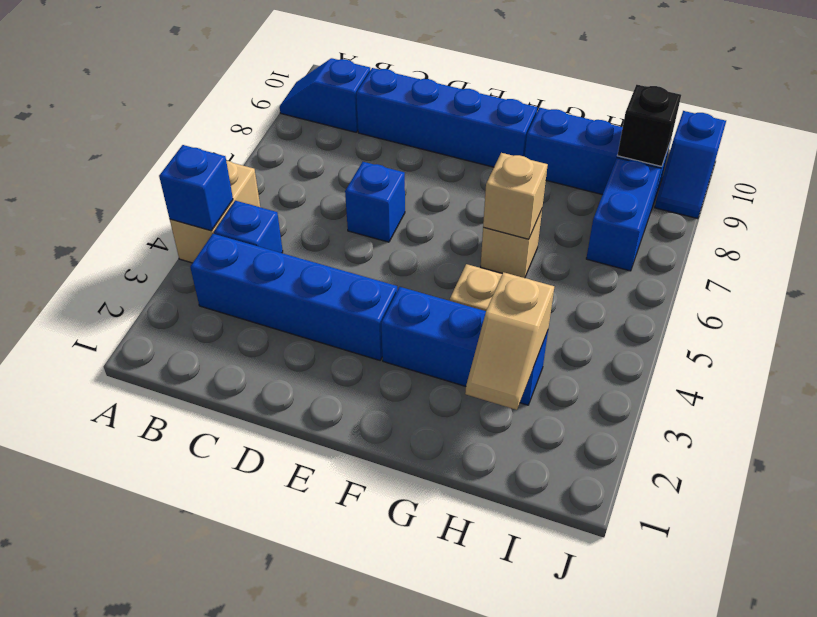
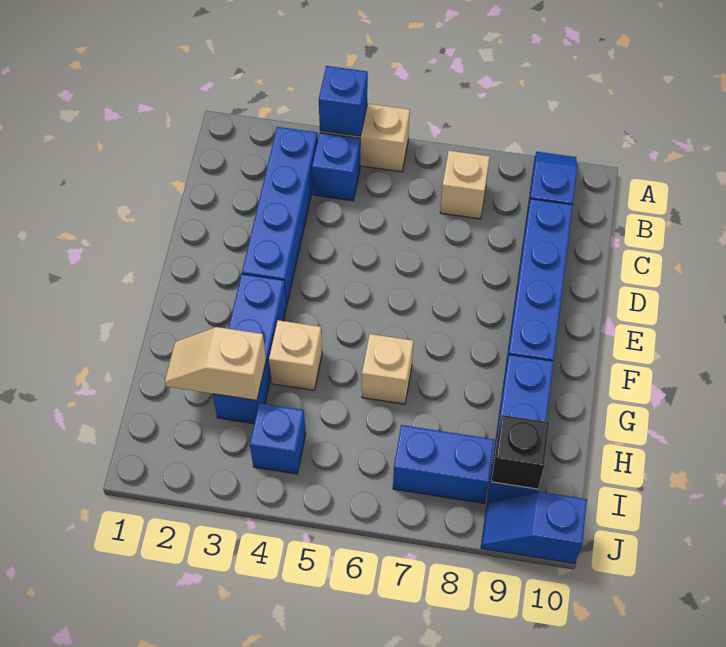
blue brick D6 level 1 -> blue brick I4 level 1
tan brick G6 level 2 -> tan brick B7 level 1

